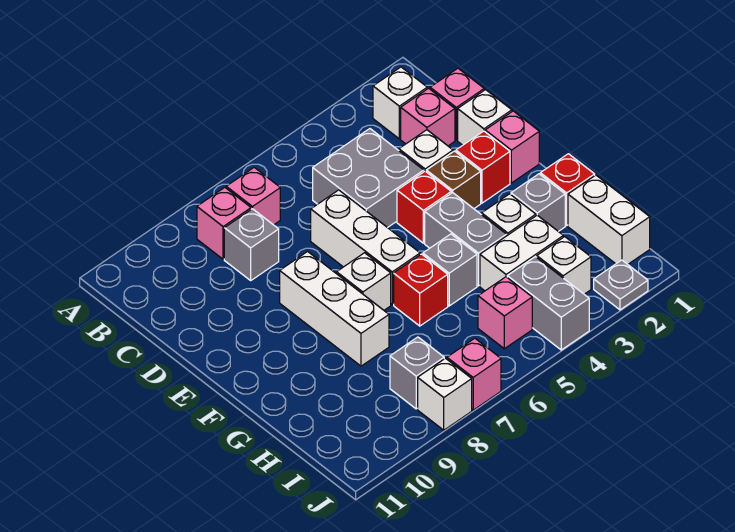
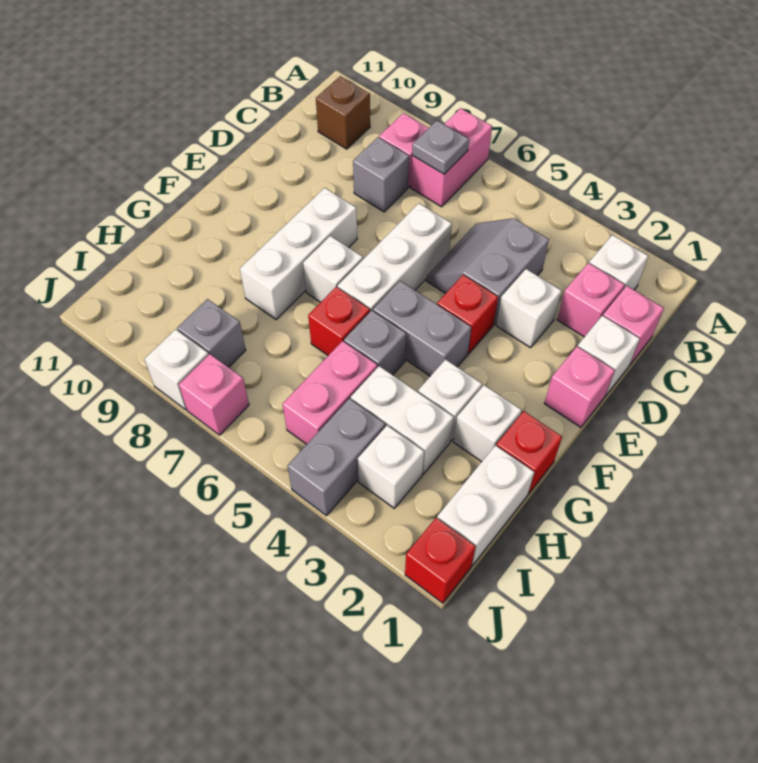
pink brick B7 level 1 -> pink brick A7:B7 level 1
grey brick C4:D5 level 1 -> grey slope C4:D5 level 1 top 4
red brick E2 level 1 -> red brick J1 level 1
brown brick E3 level 1 -> brown brick B10 level 1
grey brick F4:G4 level 1 -> grey brick F4:F5 level 1
grey brick G2 level 1 -> white brick G2 level 1
pink brick I5 level 1 -> pink brick H5:I5 level 1
grey plate J2 level 1 -> grey plate B7 level 2

